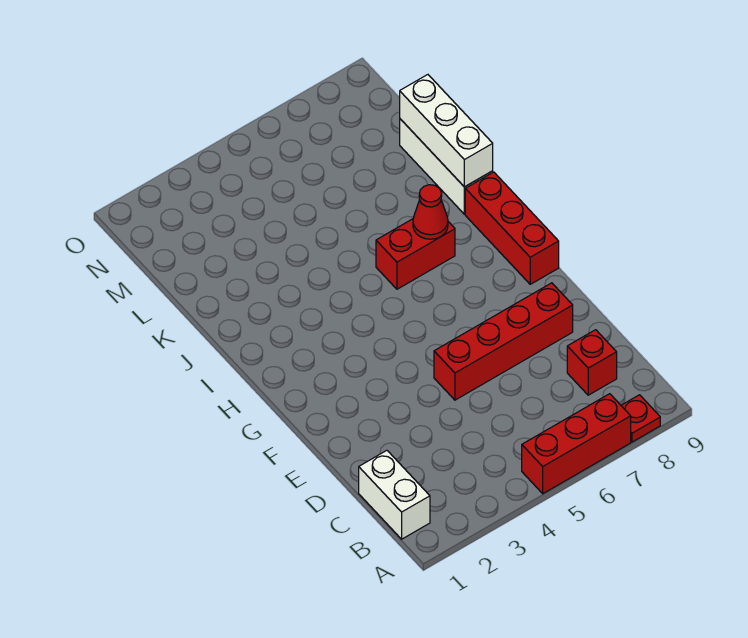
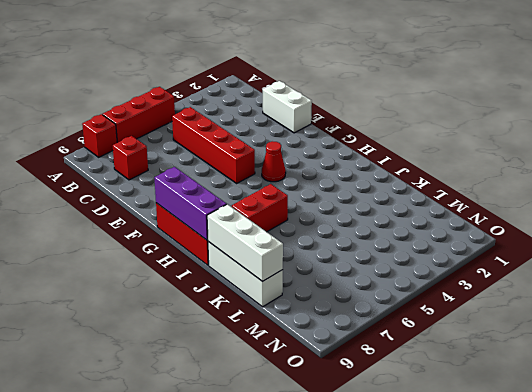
red plate A8 level 1 -> red brick A8 level 1
white brick B1:C1 level 1 -> white brick D1:E1 level 1
red brick E5:E8 level 1 -> red brick C5:F5 level 1
none -> purple brick G9:I9 level 2
red cone I7 level 2 -> red cone G4 level 1

